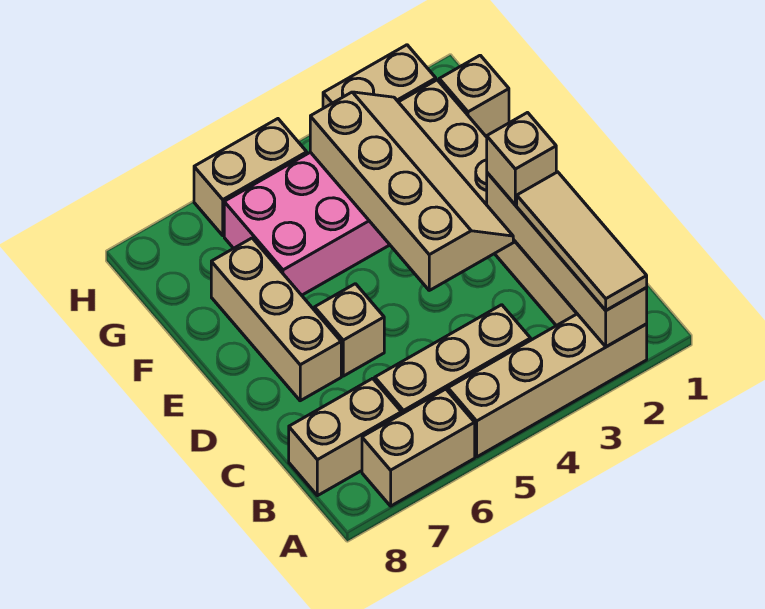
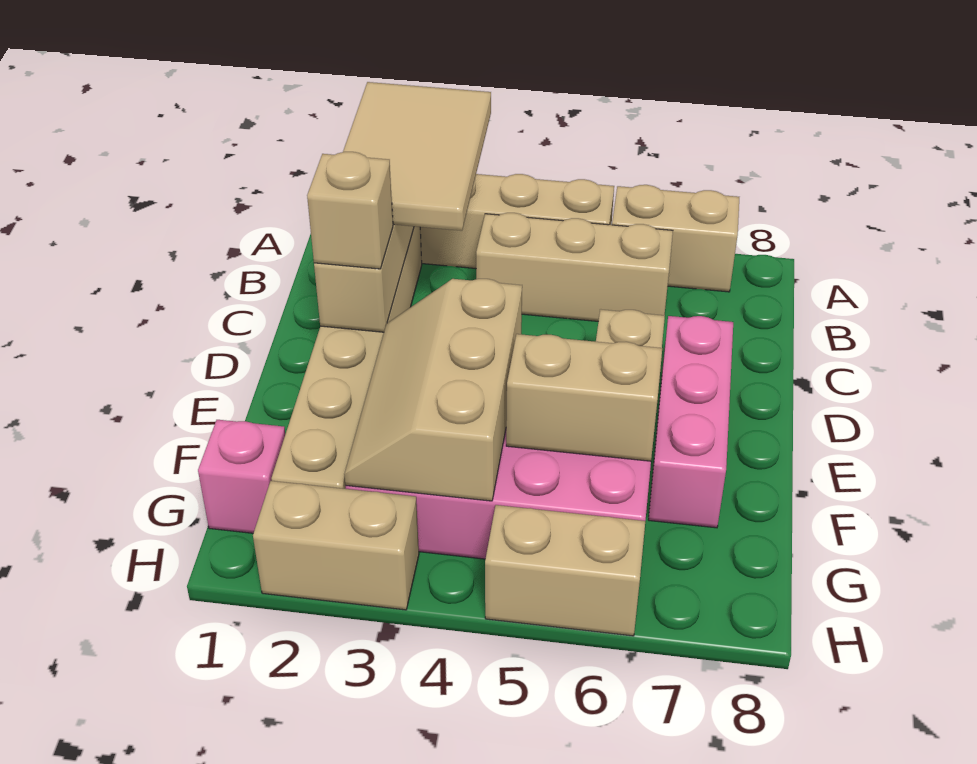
tan tile A2:C2 level 3 -> tan tile A2:C3 level 3
tan brick B7:B8 level 1 -> tan brick F5:F6 level 2
tan slope D3:G4 level 2 top 4 -> tan slope E3:G4 level 2 top 4
tan brick D7:F7 level 1 -> pink brick D7:F7 level 1
tan brick G1 level 1 -> pink brick G1 level 1

